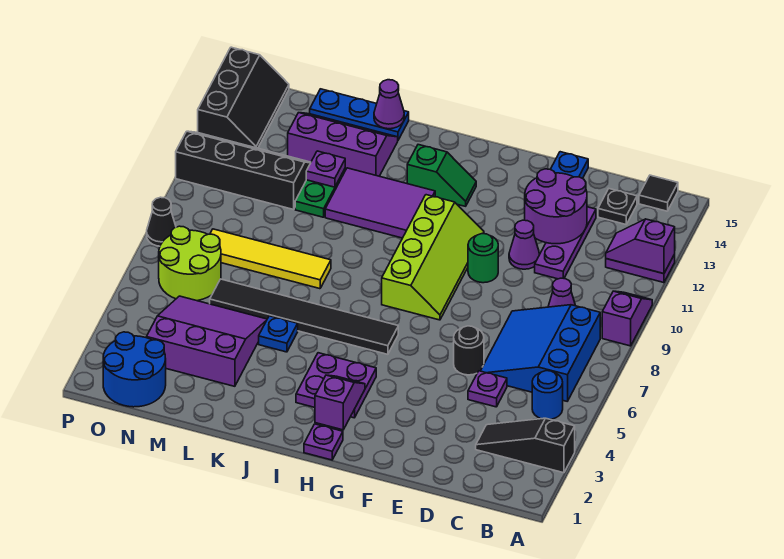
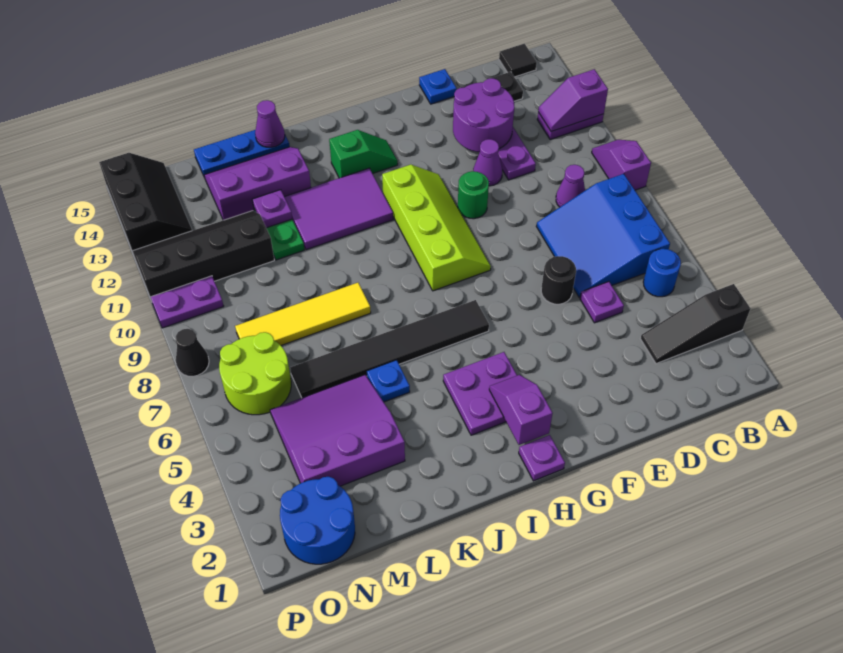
none -> purple plate O10:P10 level 1

